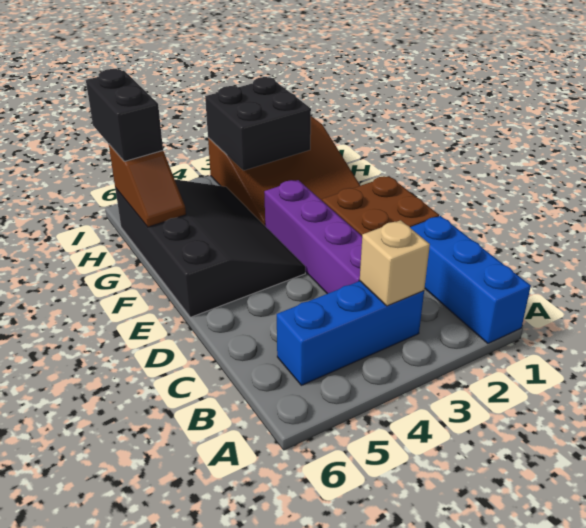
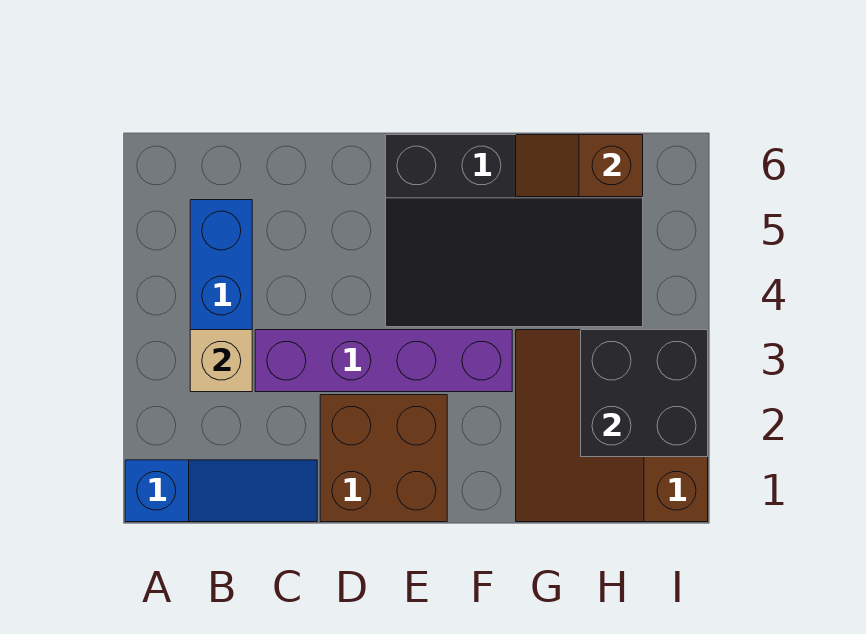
blue brick A1:C1 level 1 -> blue slope A1:C1 level 1 top A
black brick H6:I6 level 3 -> none

